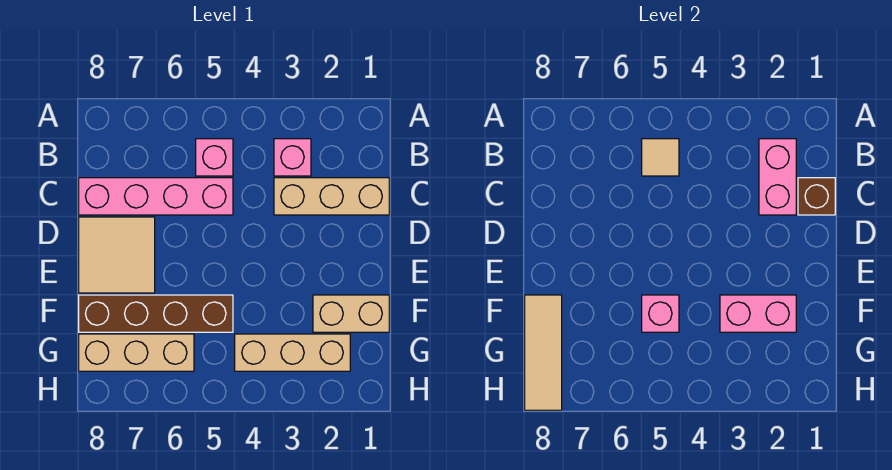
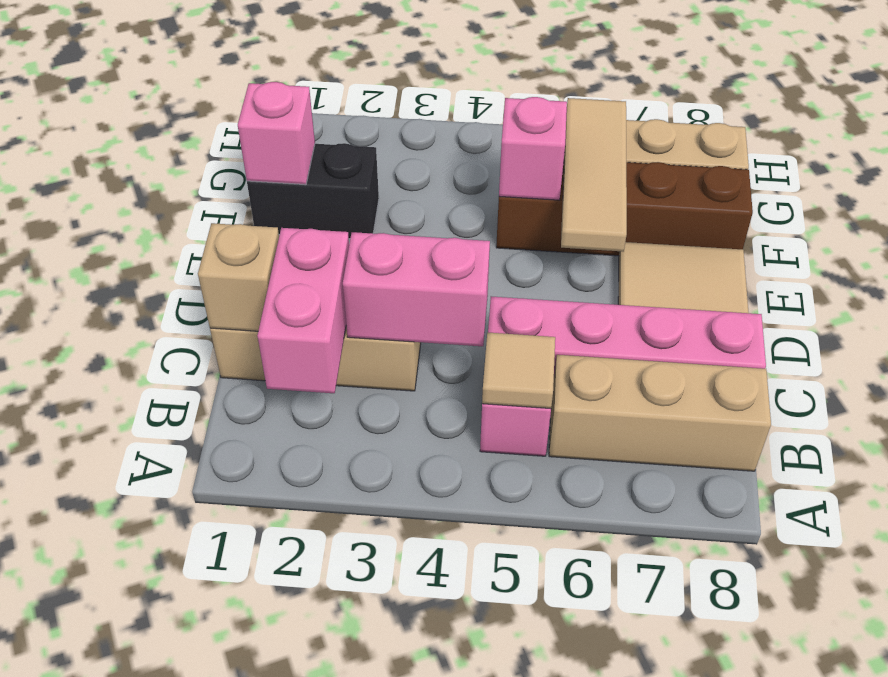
pink brick B3 level 1 -> pink brick F1 level 2
brown brick C1 level 2 -> tan brick C1 level 2
tan brick F1:F2 level 1 -> black brick F1:F2 level 1
pink brick F2:F3 level 2 -> pink brick C3:C4 level 2
tan tile F8:H8 level 2 -> tan tile E6:G6 level 2
tan brick G2:G4 level 1 -> tan brick B6:B8 level 1

